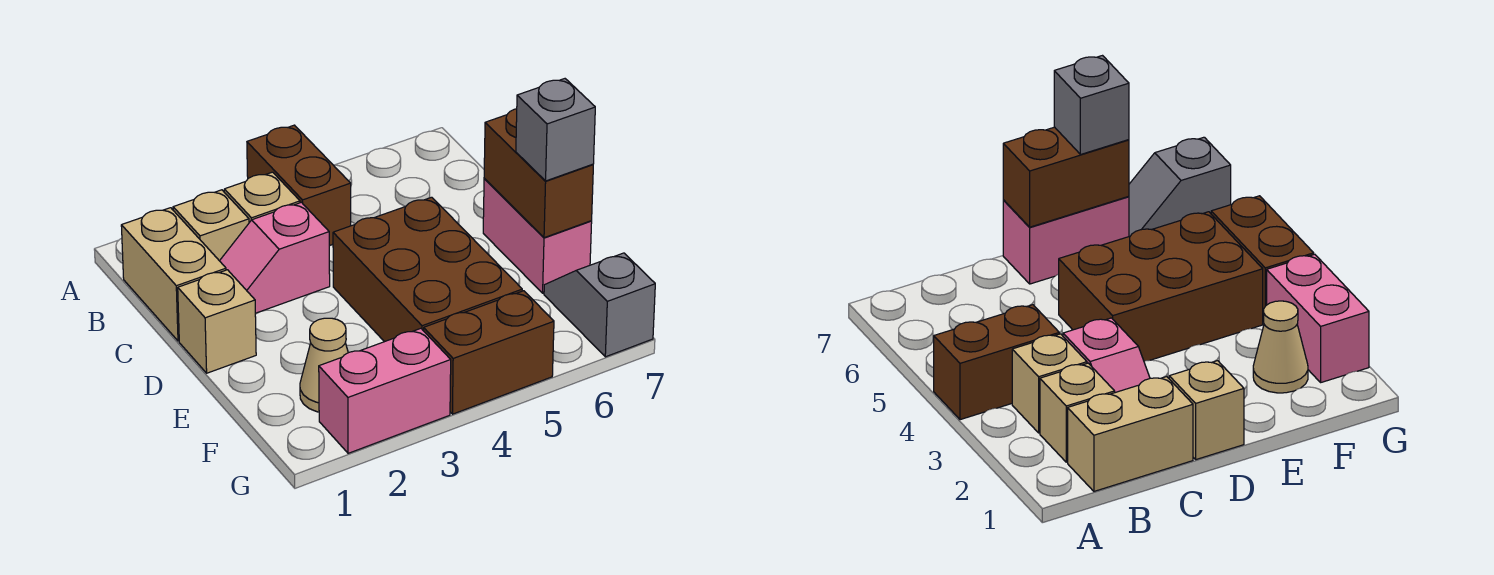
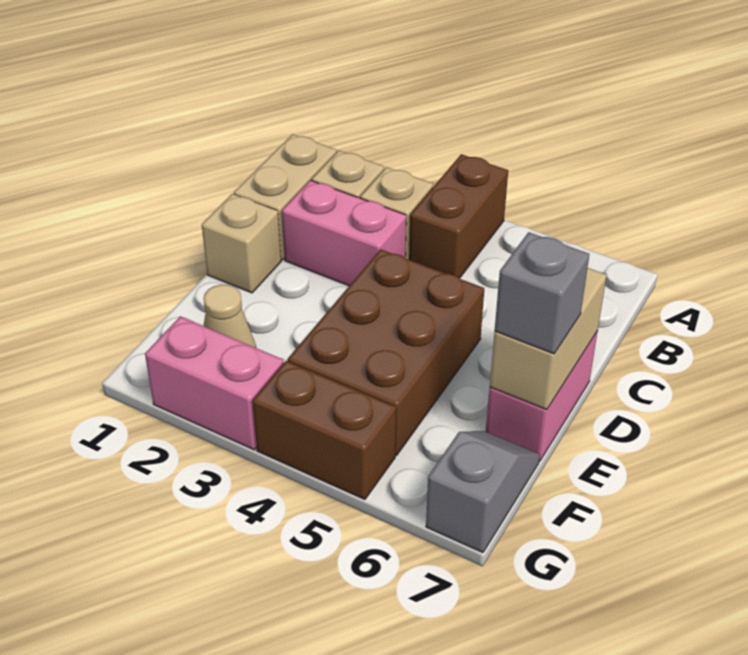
pink slope C2:C3 level 1 top 3 -> pink brick C2:C3 level 1
brown brick D7:E7 level 2 -> tan brick D7:E7 level 2

